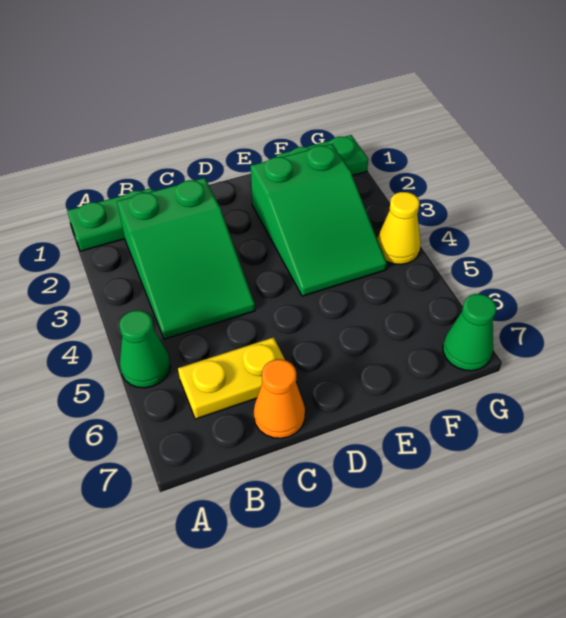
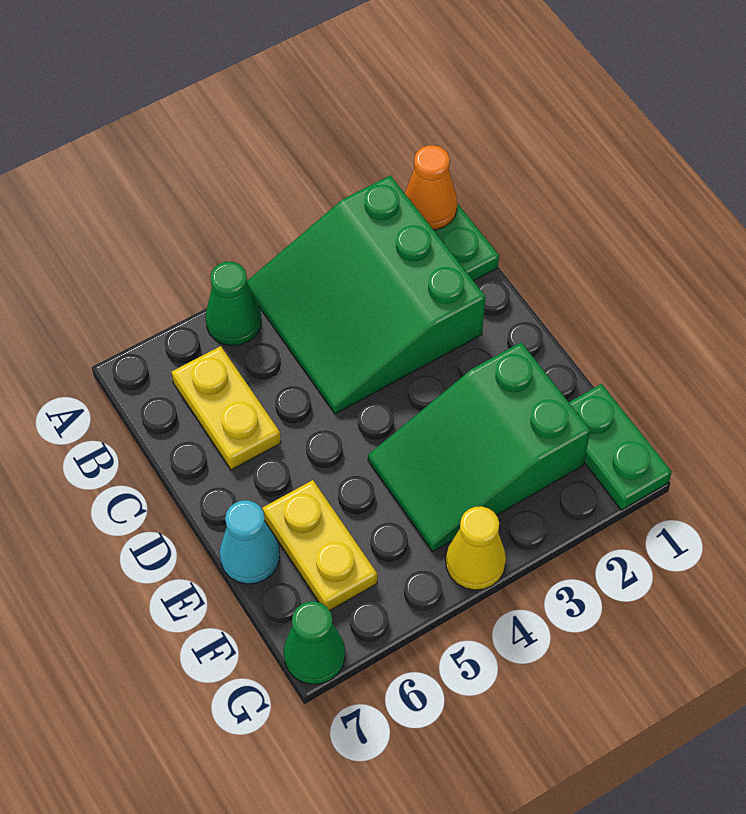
green slope B2:C4 level 1 top 2 -> green slope A2:C4 level 1 top 2
orange cone C7 level 1 -> orange cone A1 level 2
none -> yellow plate E6:F6 level 1
none -> cyan cone E7 level 1

